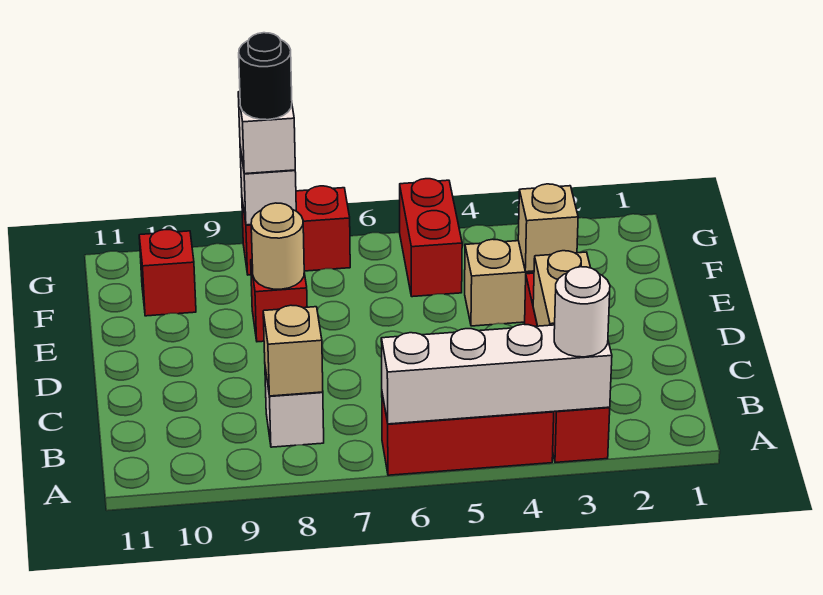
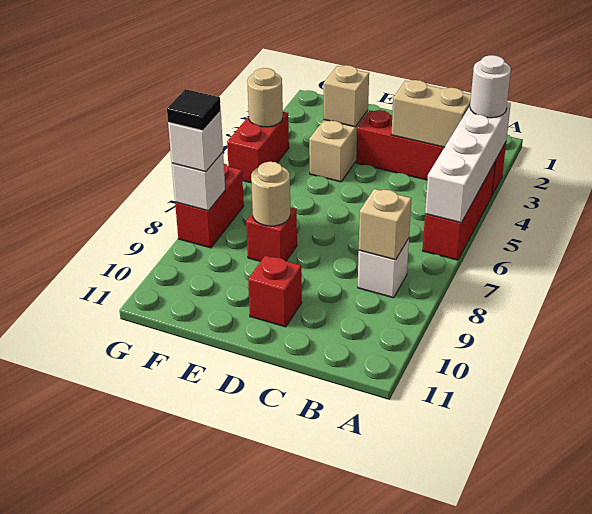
red brick F5:G5 level 1 -> red brick G4:G5 level 1
red brick F10 level 1 -> red brick D10 level 1
none -> tan round brick G4 level 2
black round brick G8 level 4 -> black tile G8 level 4

